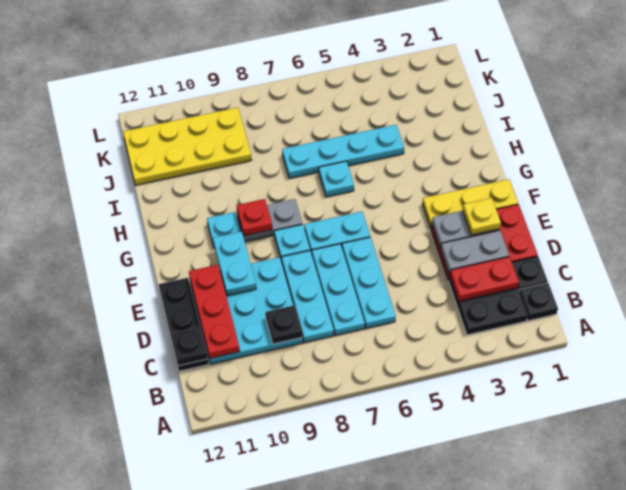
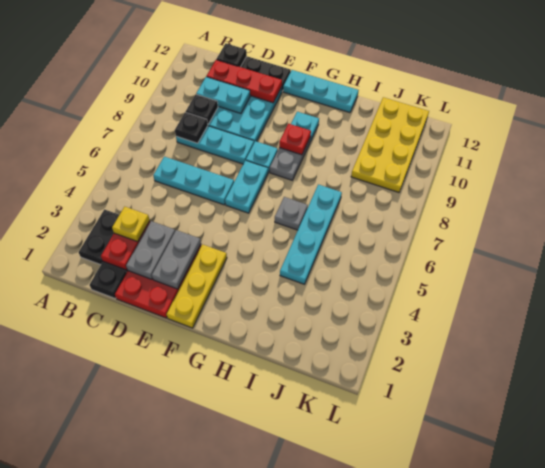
black plate B1 level 1 -> black plate C8 level 2
cyan plate C7:E7 level 1 -> cyan plate F12:H12 level 1
yellow plate E2 level 3 -> yellow plate C3 level 3
cyan plate E10:F10 level 2 -> cyan plate C10:D10 level 2
cyan plate H6 level 1 -> grey plate H6 level 1

